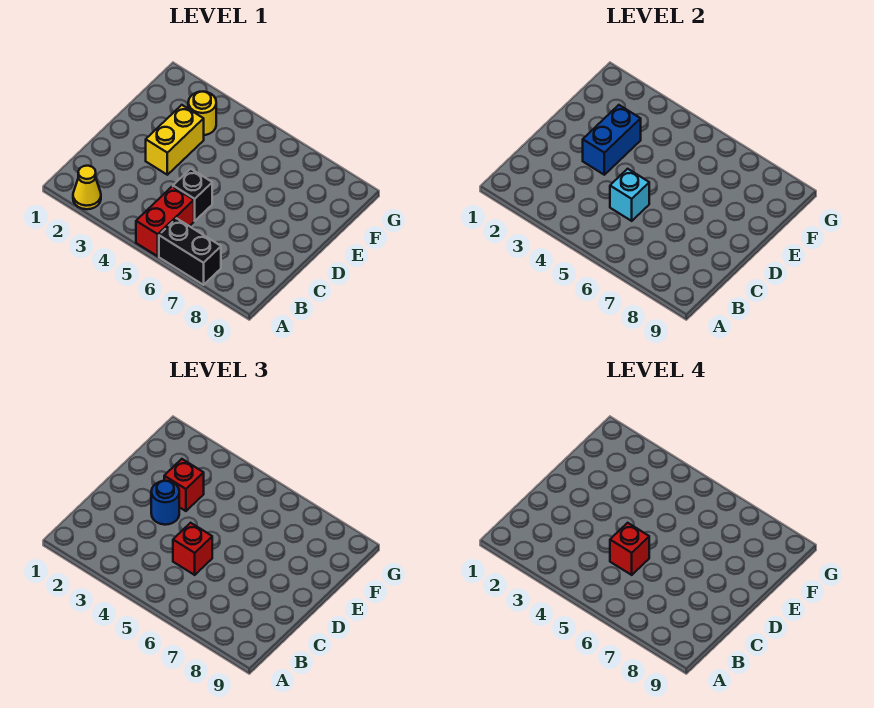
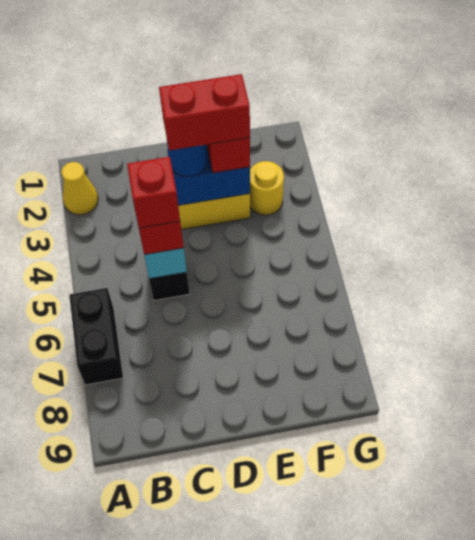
red brick A5:B5 level 1 -> red brick D3:E3 level 4

